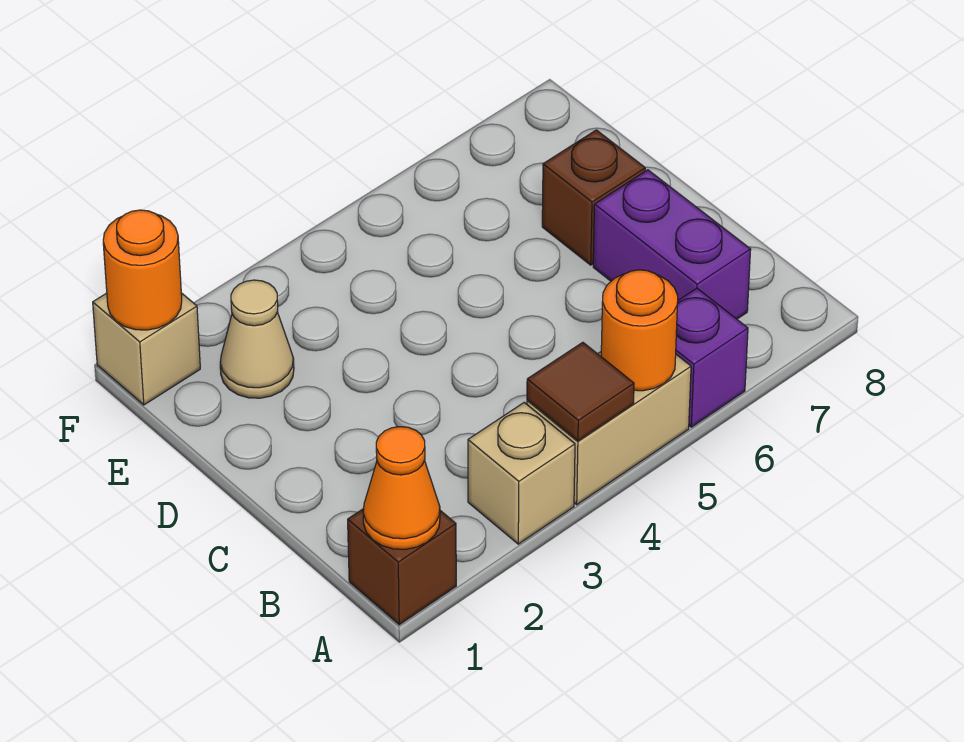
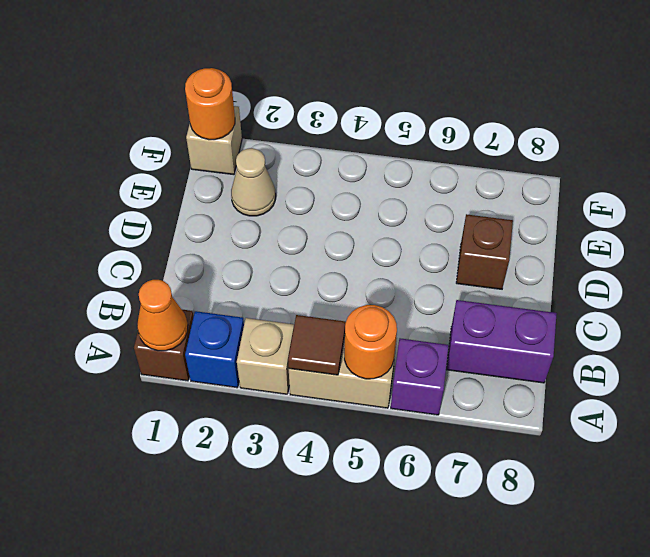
none -> blue brick A2 level 1
purple brick B7:C7 level 1 -> purple brick B7:B8 level 1

